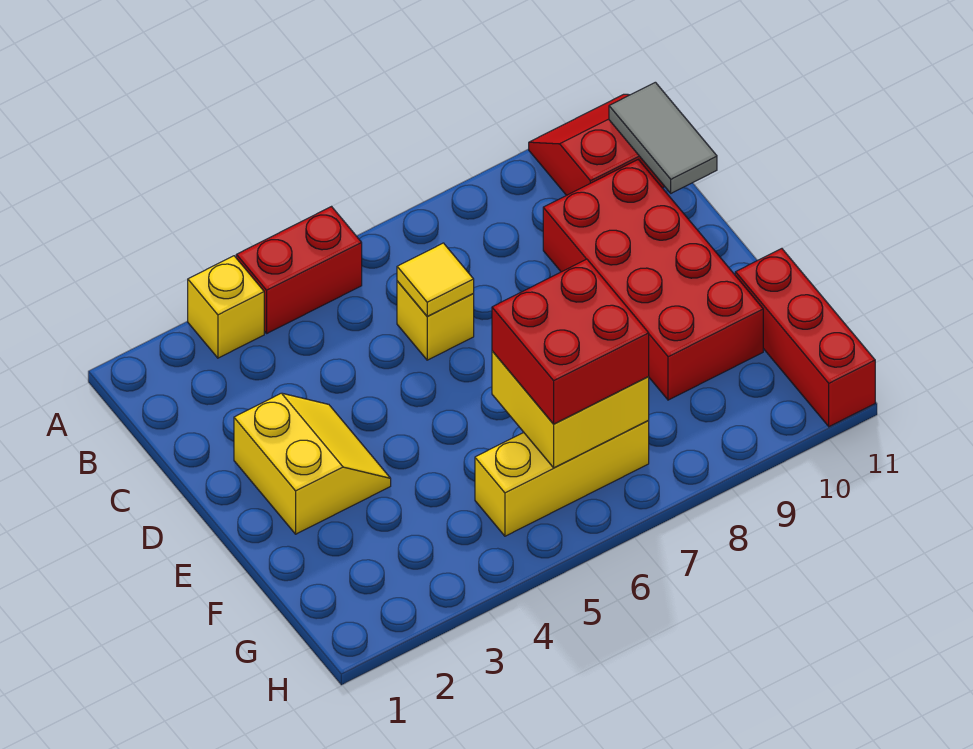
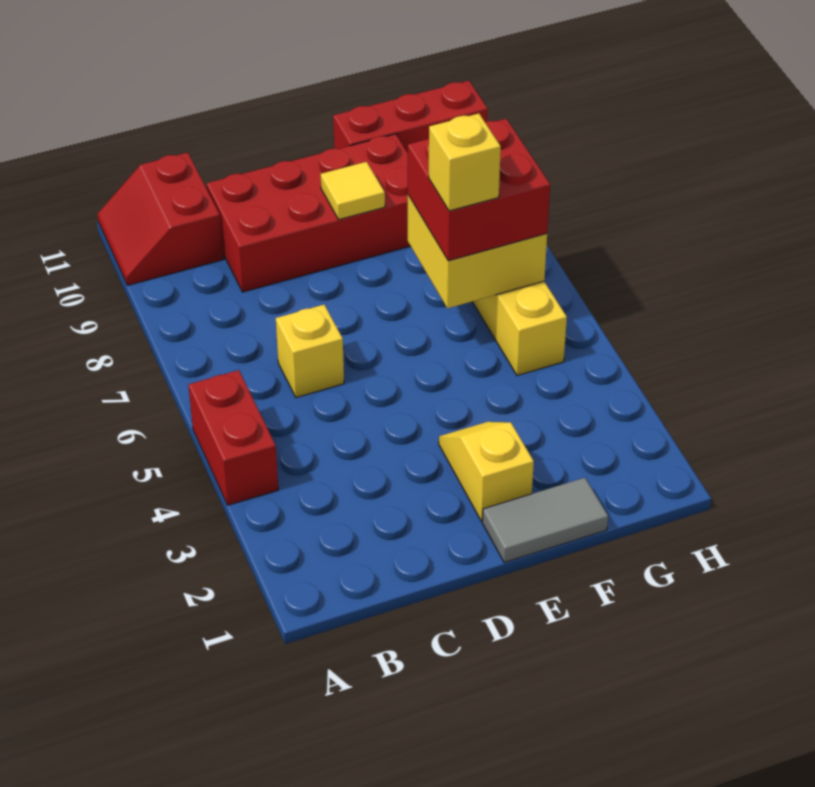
yellow brick A3 level 1 -> yellow brick F6 level 4
grey tile B11:C11 level 2 -> grey tile E1:F1 level 1
yellow tile C6 level 2 -> yellow tile E9 level 2
yellow slope D2:E3 level 1 top 2 -> yellow slope E2:E3 level 1 top 2

